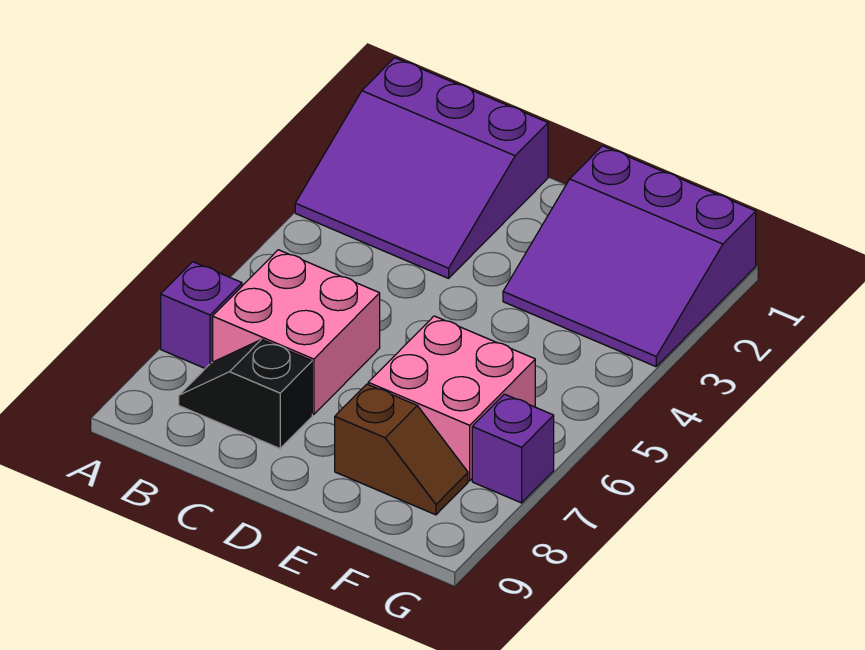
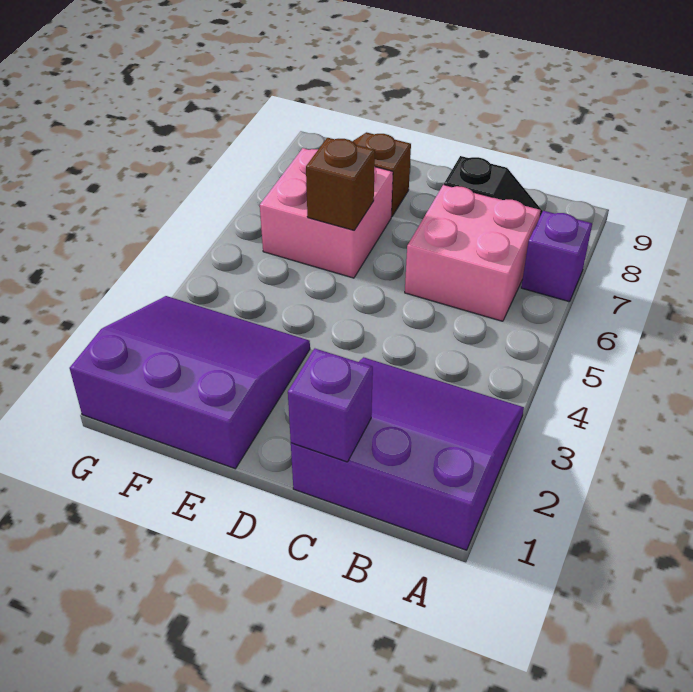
none -> brown brick E6 level 2
purple brick G7 level 1 -> purple brick C1 level 2

